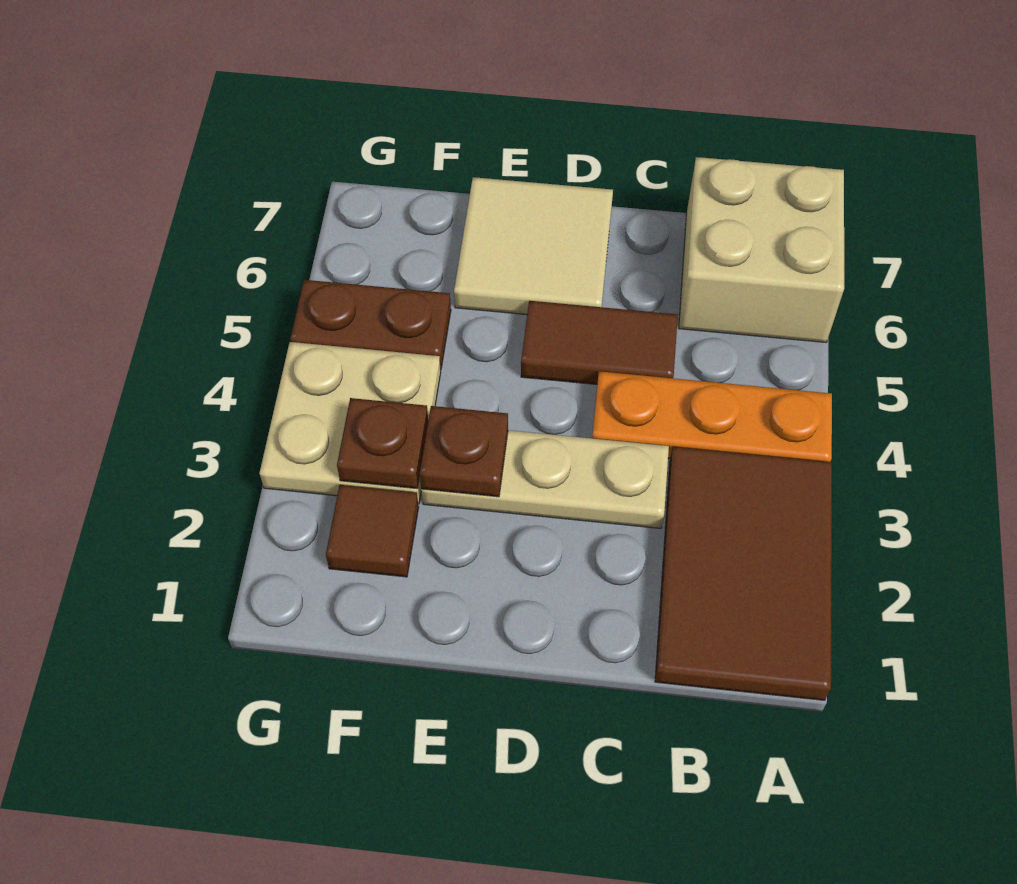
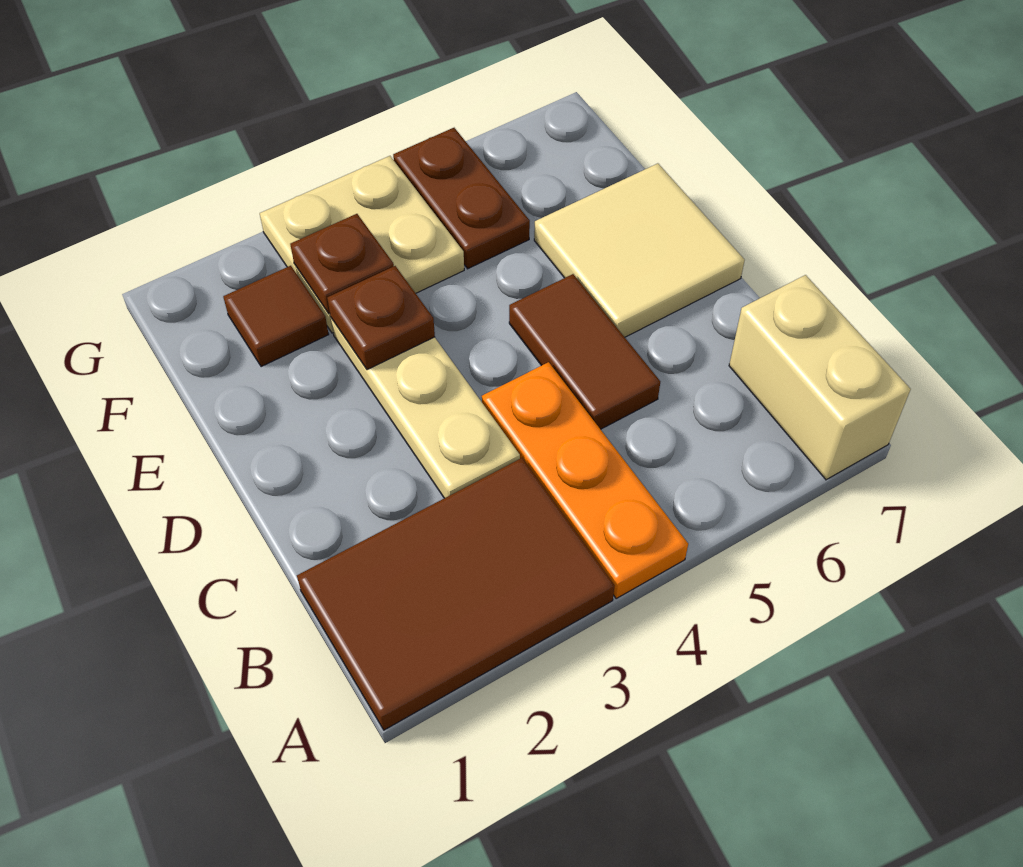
tan brick A6:B7 level 1 -> tan brick A7:B7 level 1

